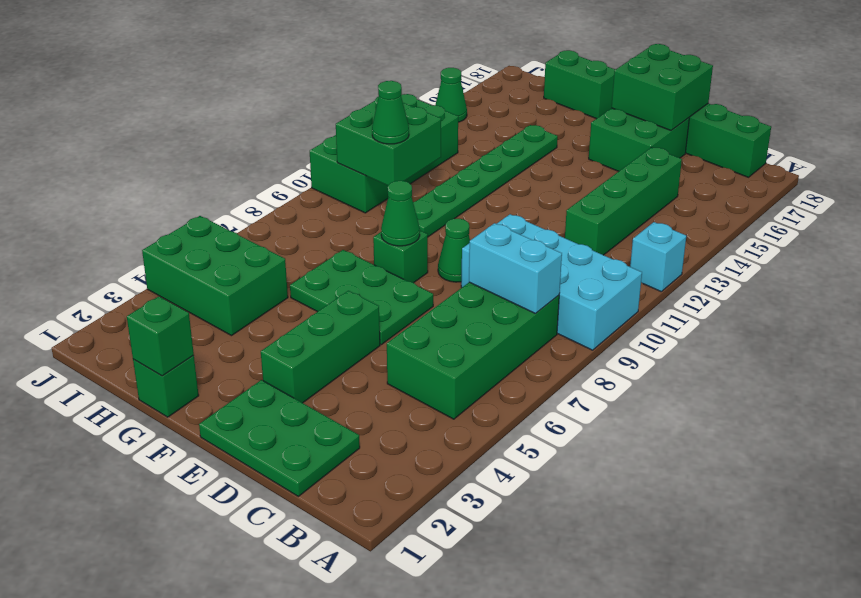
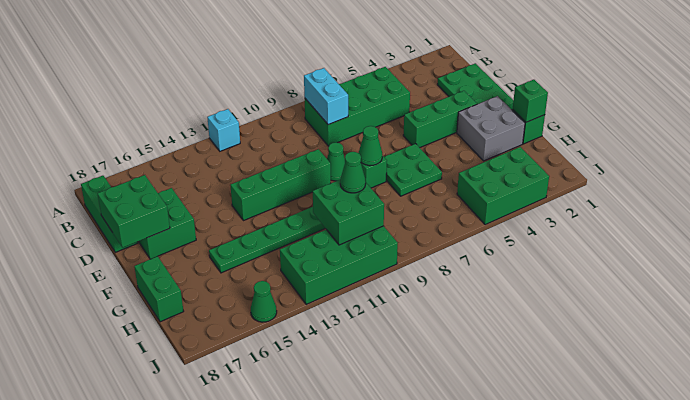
cyan brick A9:D10 level 1 -> none
green brick C12:C15 level 1 -> green brick E10:E13 level 1
green plate E6:G7 level 1 -> green plate F6:G7 level 1
none -> grey brick F2:G3 level 1
green brick H4:J5 level 1 -> green brick I3:J5 level 1

